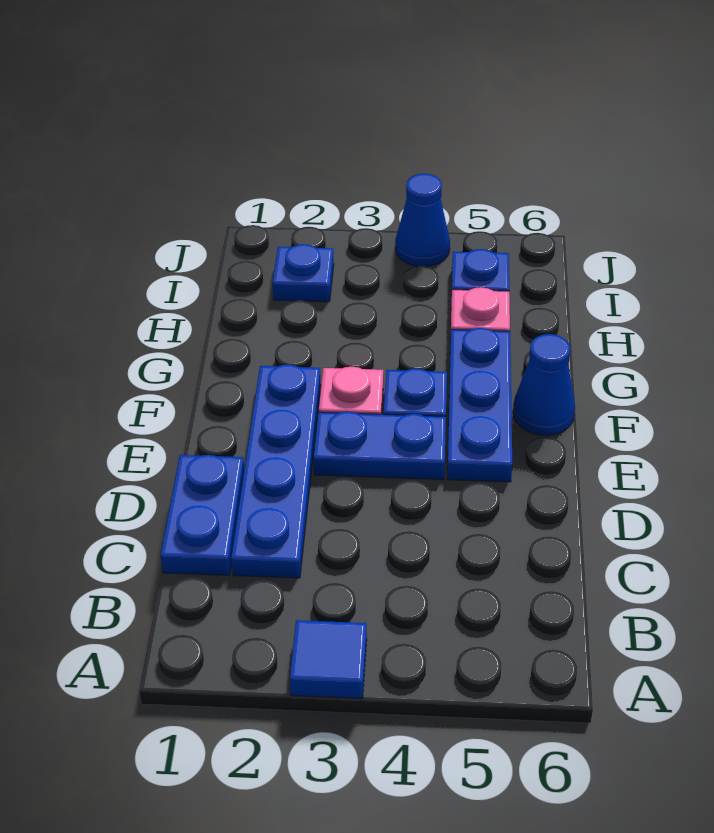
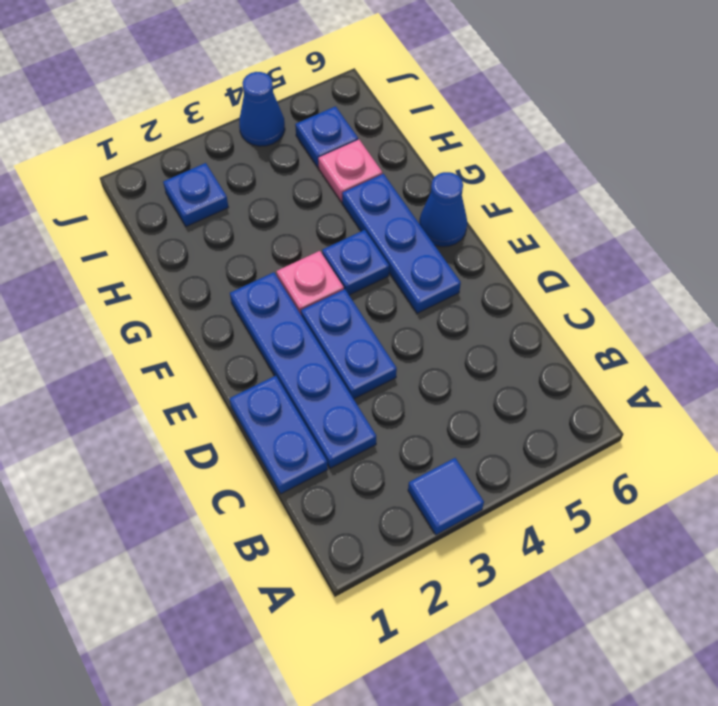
blue plate E3:E4 level 1 -> blue plate D3:E3 level 1

